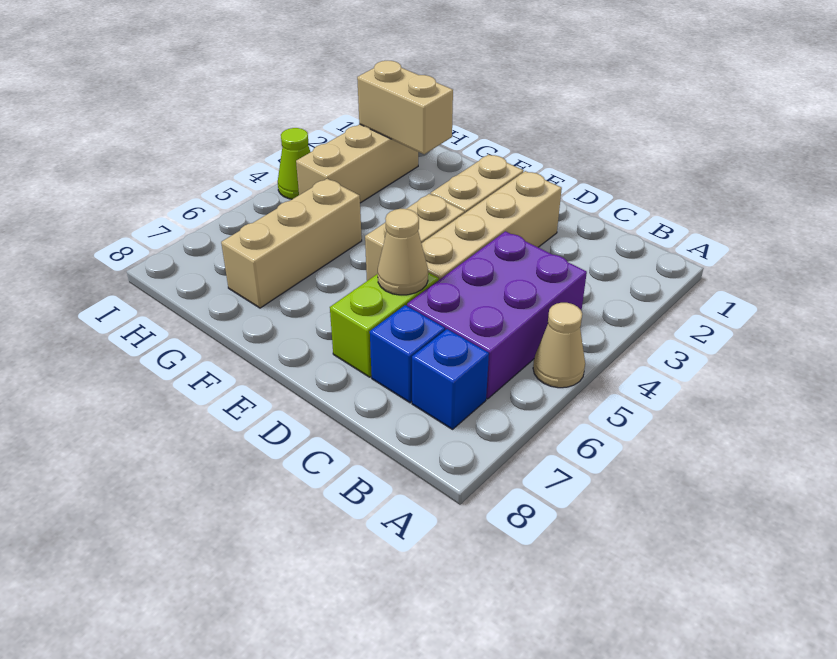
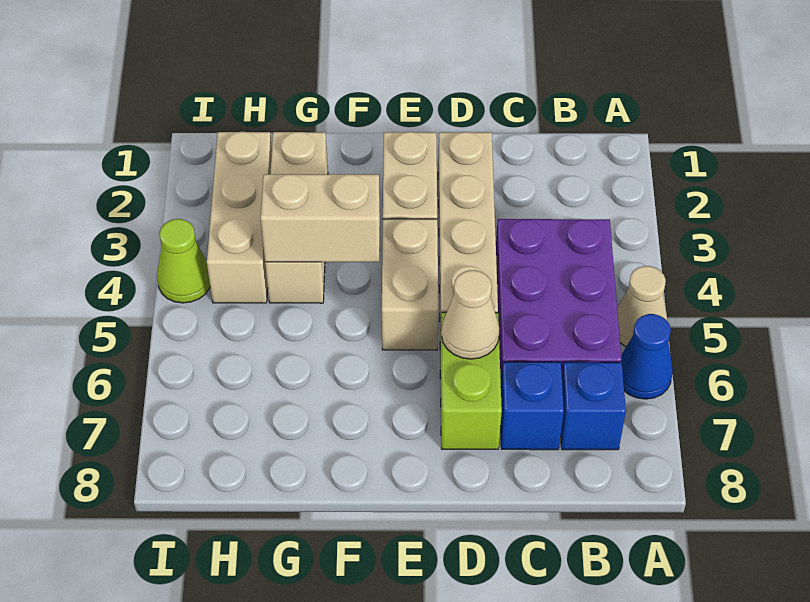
none -> blue cone A6 level 1
tan brick G2:H2 level 2 -> tan brick F4:G4 level 2
tan brick G5:G7 level 1 -> tan brick G2:G4 level 1

